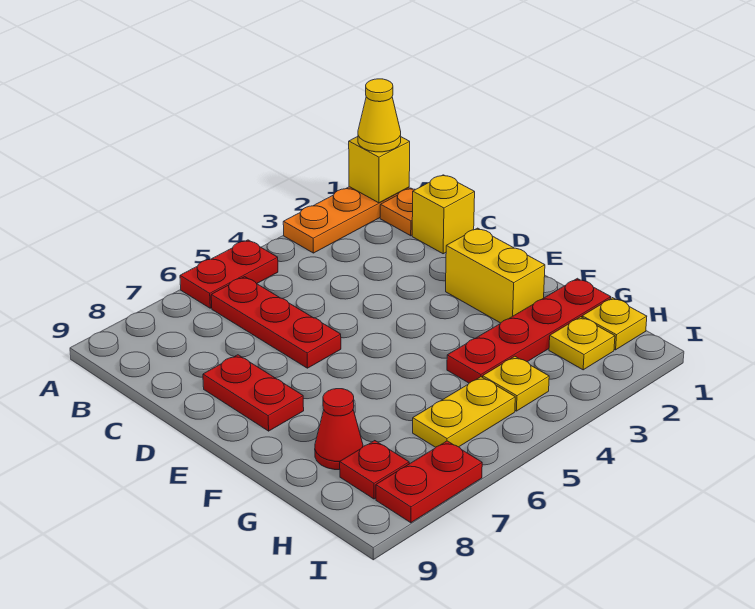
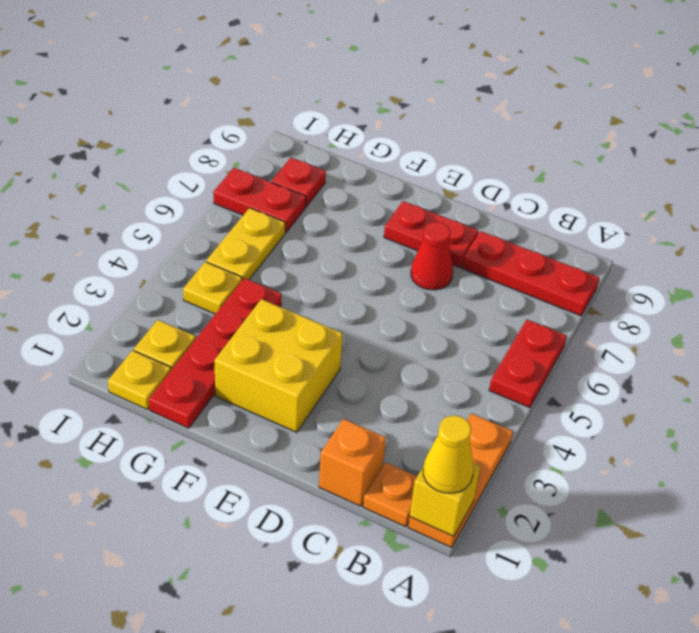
red plate B6:D6 level 1 -> red plate A8:C8 level 1
yellow brick C1 level 1 -> orange brick C1 level 1
yellow brick E2:F2 level 1 -> yellow brick E2:F3 level 1
red cone G8 level 1 -> red cone D7 level 1
red plate I7:I8 level 1 -> red plate H7:I7 level 1

